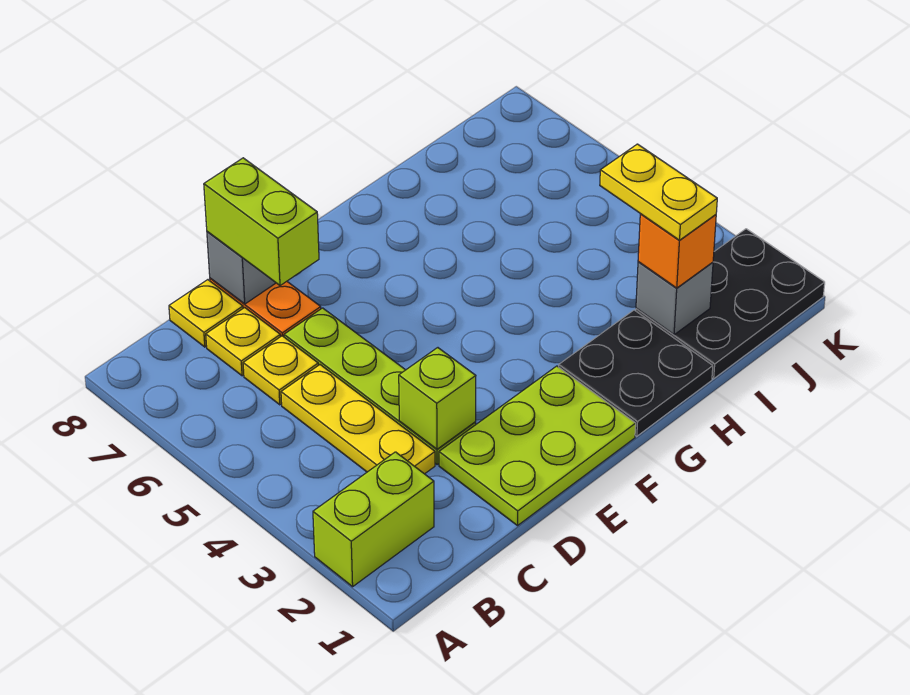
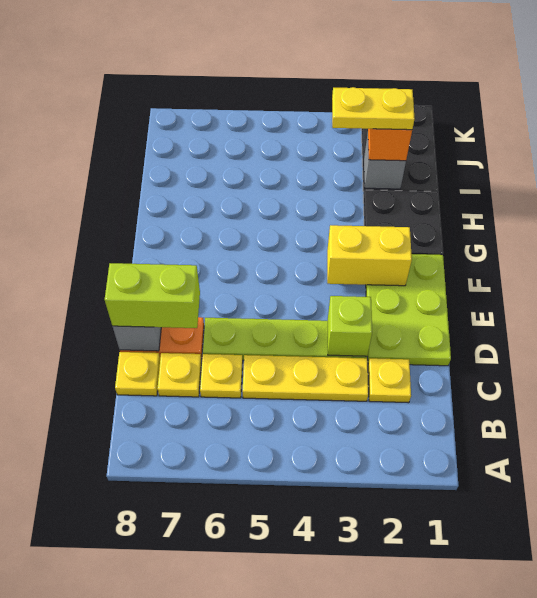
lime brick A2:B2 level 1 -> none
none -> yellow plate C2 level 1
none -> yellow brick F2:F3 level 2

